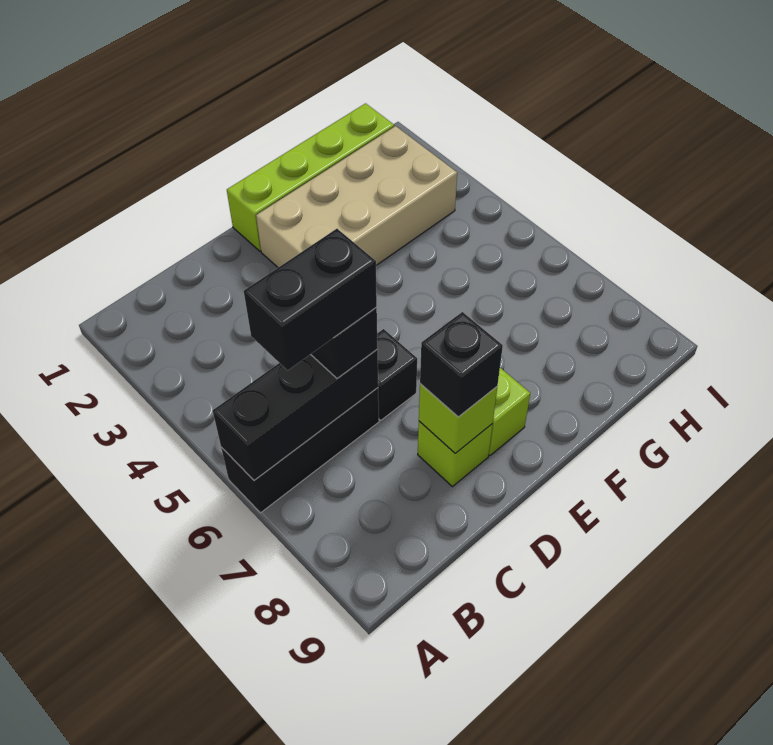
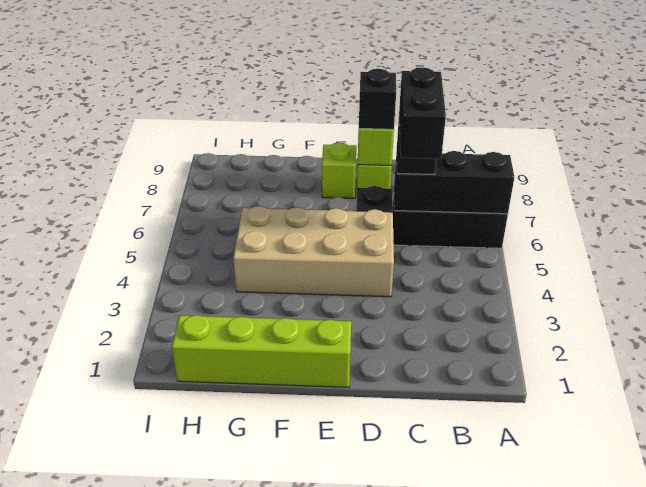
black brick B6:C6 level 4 -> black brick C5:C6 level 4
tan brick E2:H3 level 1 -> tan brick D4:G5 level 1

